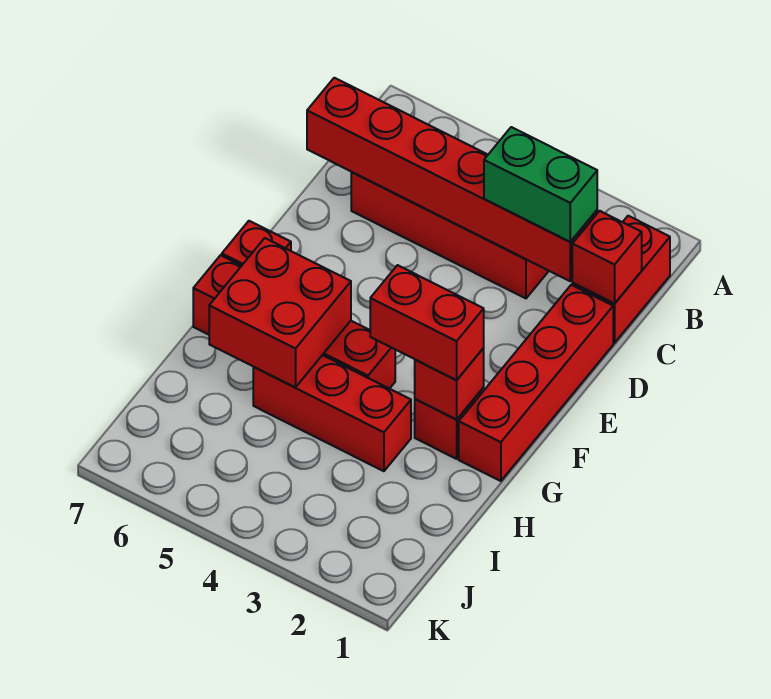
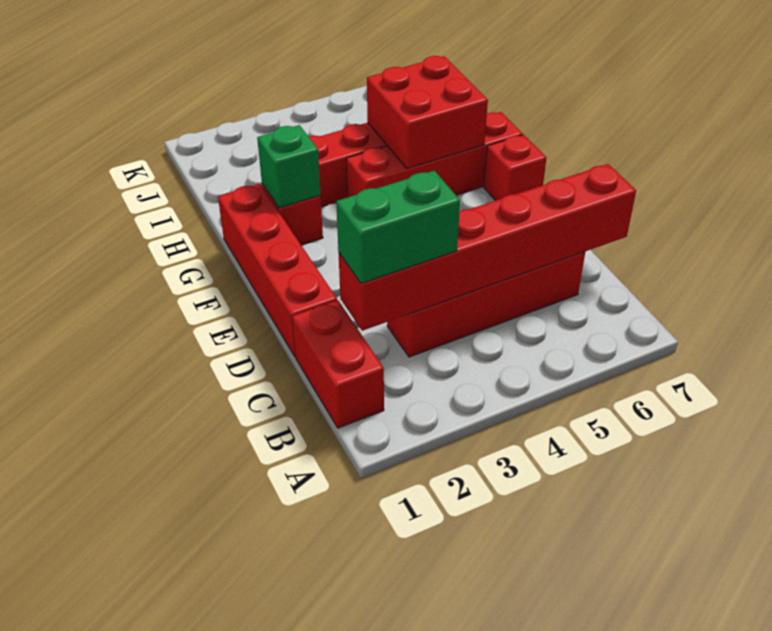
red brick C1 level 2 -> none
red brick G2 level 2 -> green brick G2 level 2
red brick G2:G3 level 3 -> none

